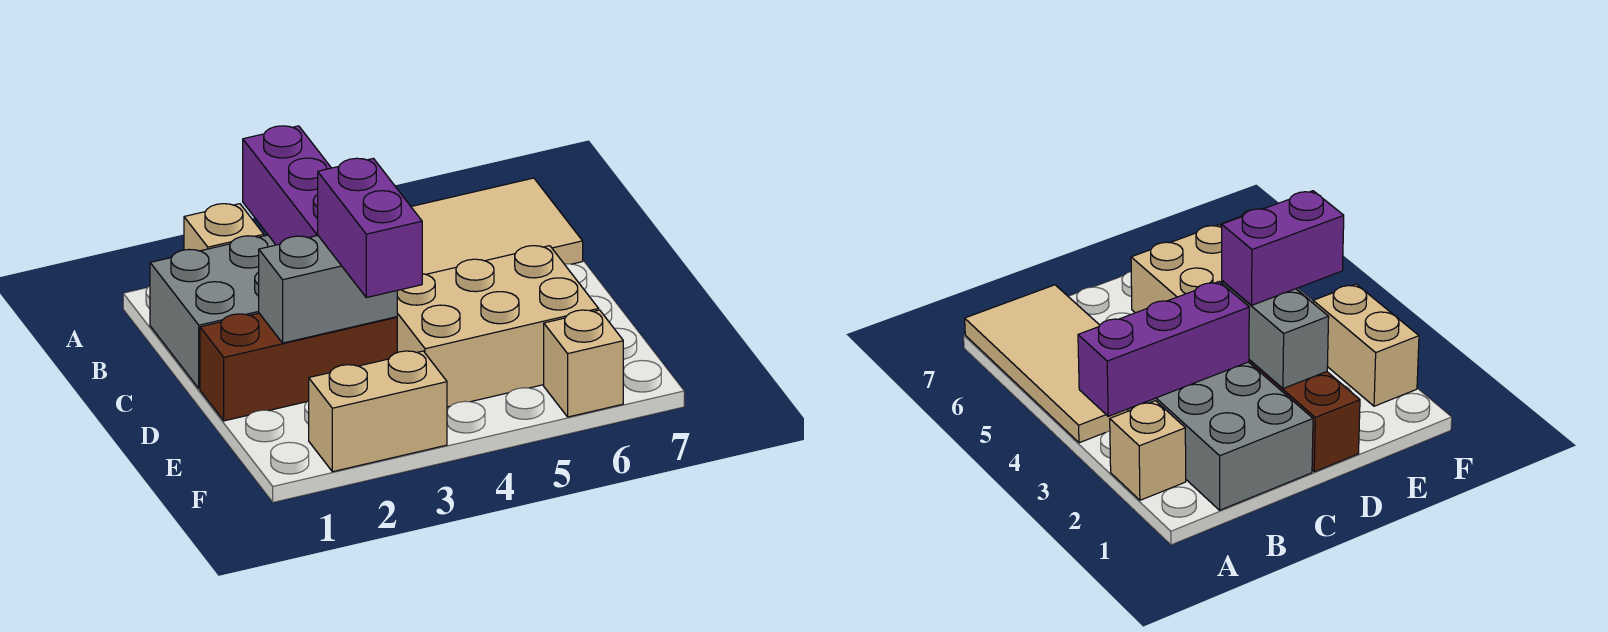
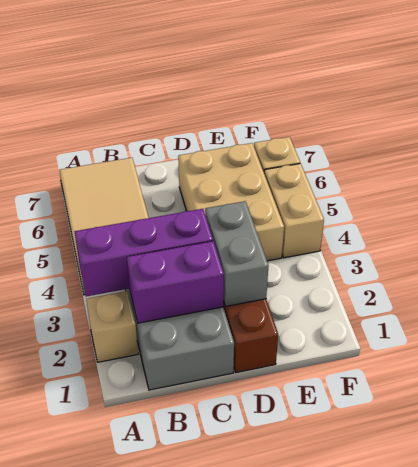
purple brick D3:E3 level 3 -> purple brick B2:C2 level 2
tan brick F2:F3 level 1 -> tan brick F4:F5 level 1

